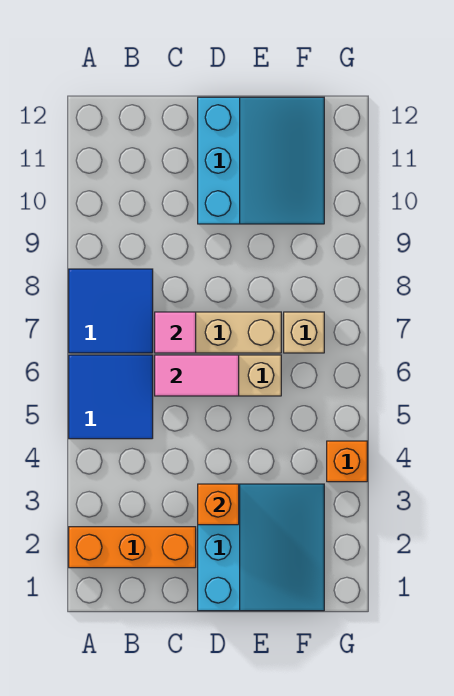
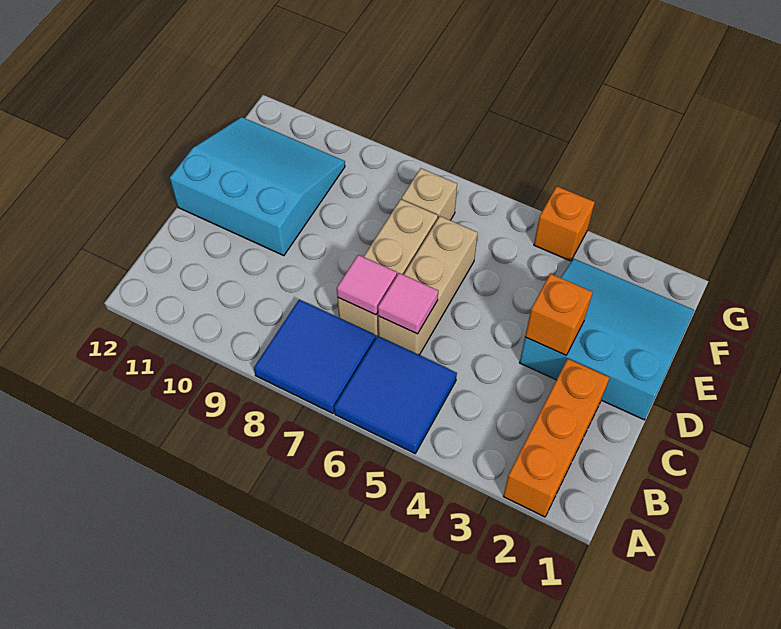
pink tile C6:D6 level 2 -> pink tile C6 level 2

